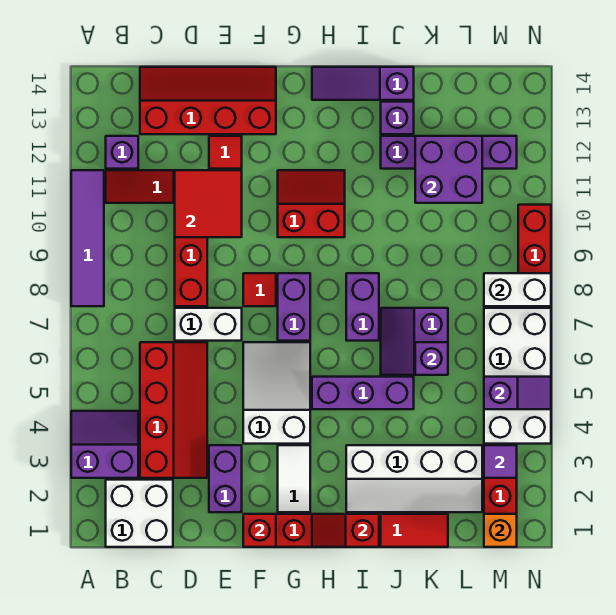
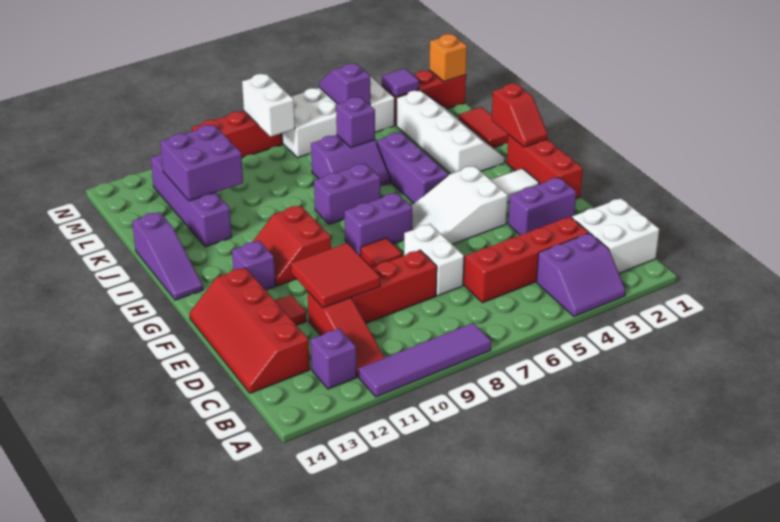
purple slope A3:B4 level 1 top 3 -> purple slope A3:B4 level 1 top B
red brick F1 level 2 -> none
purple brick J13 level 1 -> purple brick G12 level 1

